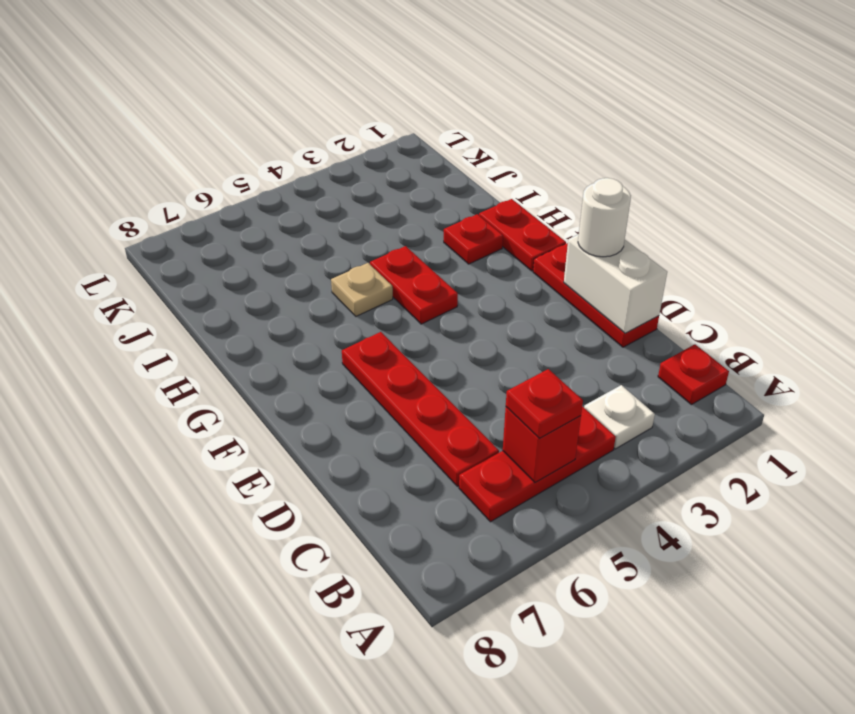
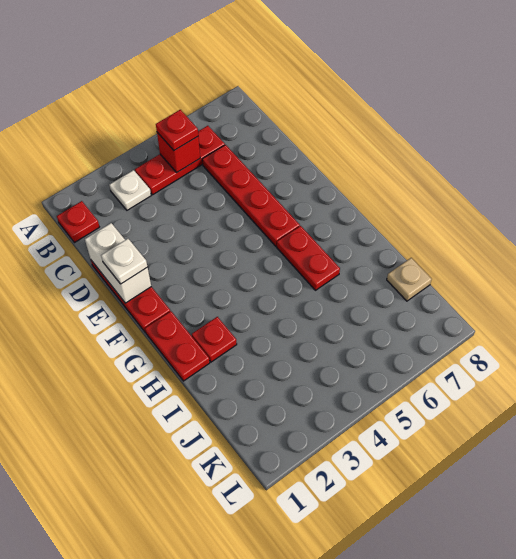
white round brick E1 level 3 -> white plate E1 level 3
red plate G4:H4 level 1 -> red plate G6:H6 level 1
tan plate H5 level 1 -> tan plate J8 level 1

